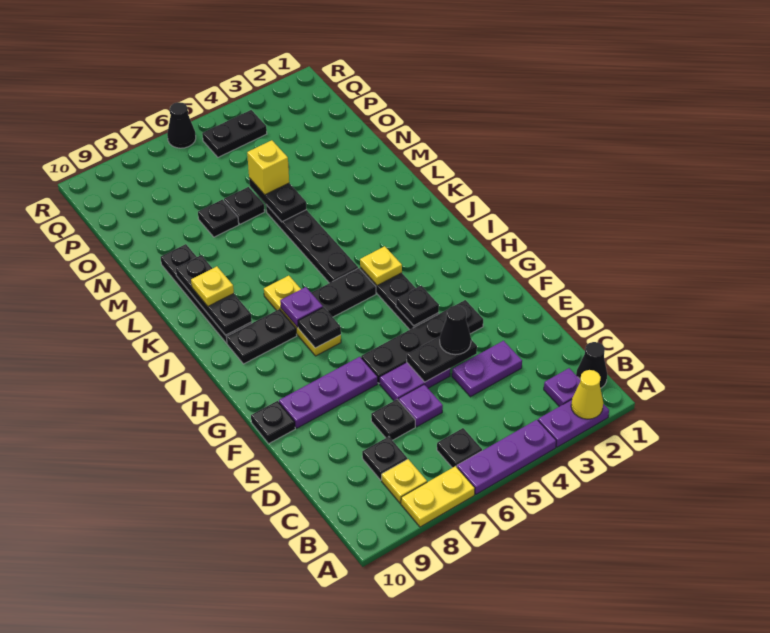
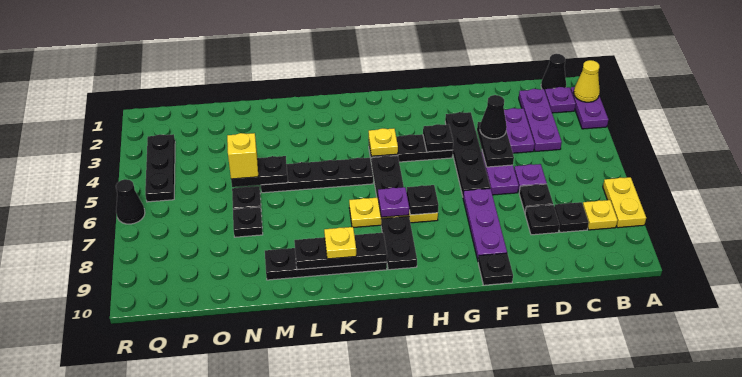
purple plate A4:A6 level 1 -> purple plate C2:C4 level 1
black plate B6 level 1 -> black plate D8 level 1
black plate Q4:Q5 level 1 -> black plate Q3:Q5 level 1

